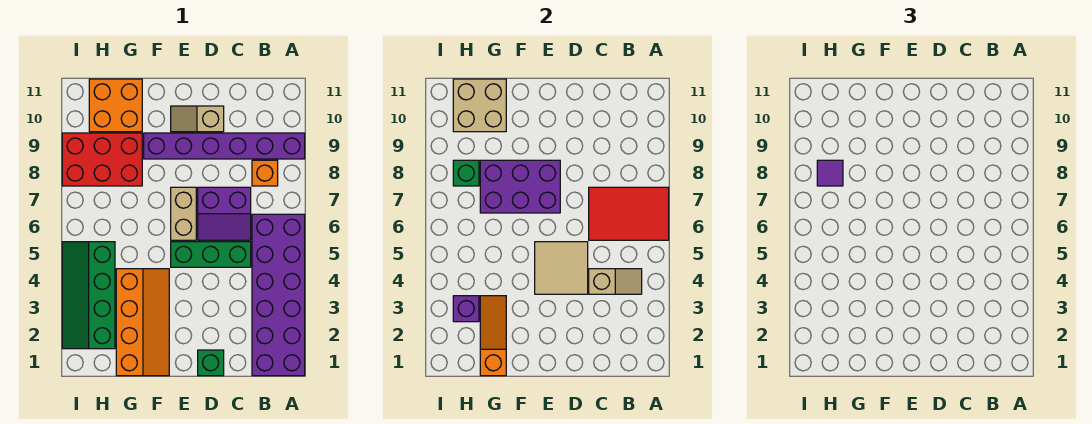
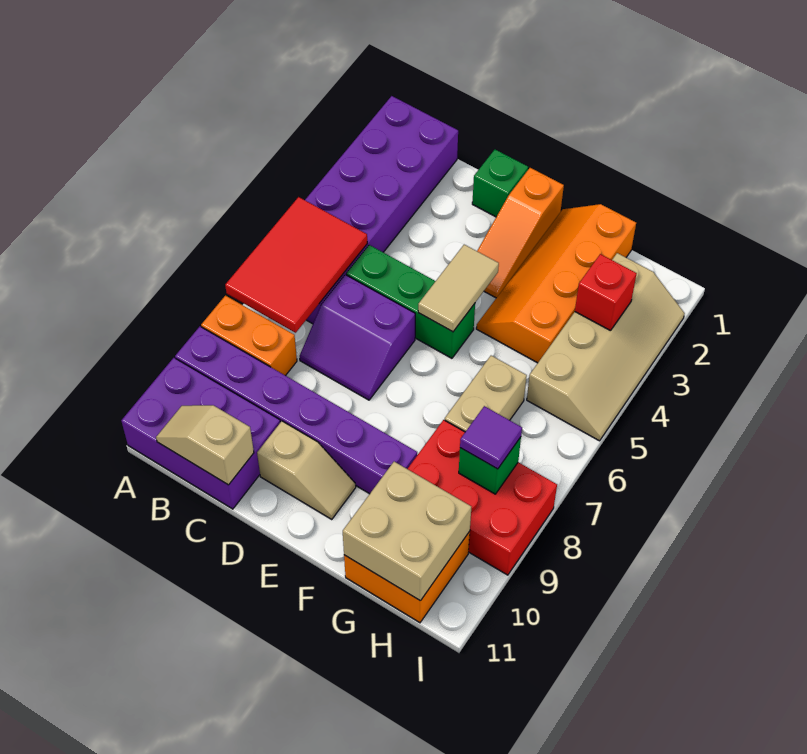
red tile A6:C7 level 2 -> red tile A5:B7 level 2
tan slope B4:C4 level 2 top C -> tan slope B11:C11 level 2 top C
orange brick B8 level 1 -> orange brick A8:B8 level 1
purple slope C6:D7 level 1 top 7 -> purple slope C6:D7 level 1 top 6
tan tile D4:E5 level 2 -> tan tile E4:E5 level 2
tan brick E6:E7 level 1 -> tan brick G6:G7 level 1
purple brick E7:G8 level 2 -> purple brick A10:C11 level 1
orange slope G1:G3 level 2 top 1 -> orange slope E1:E3 level 1 top 1
green slope H2:I5 level 1 top H -> tan slope H2:I5 level 1 top H
purple brick H3 level 2 -> red brick H3 level 2

